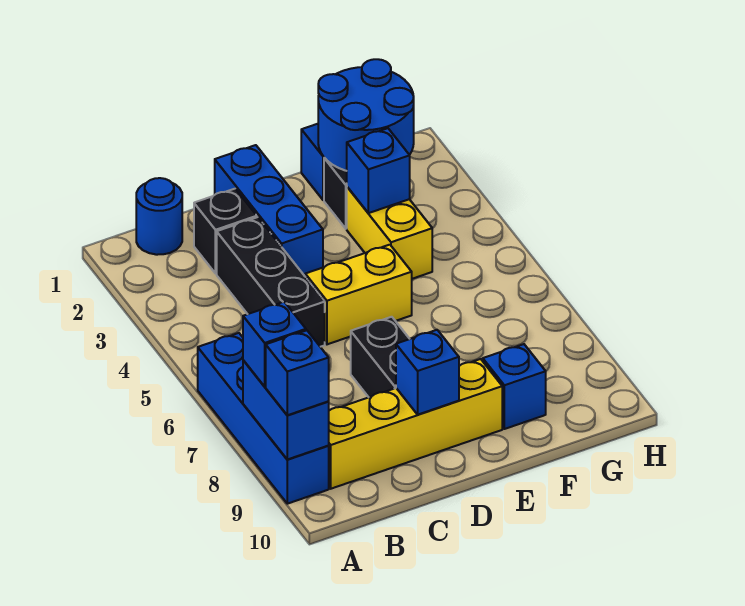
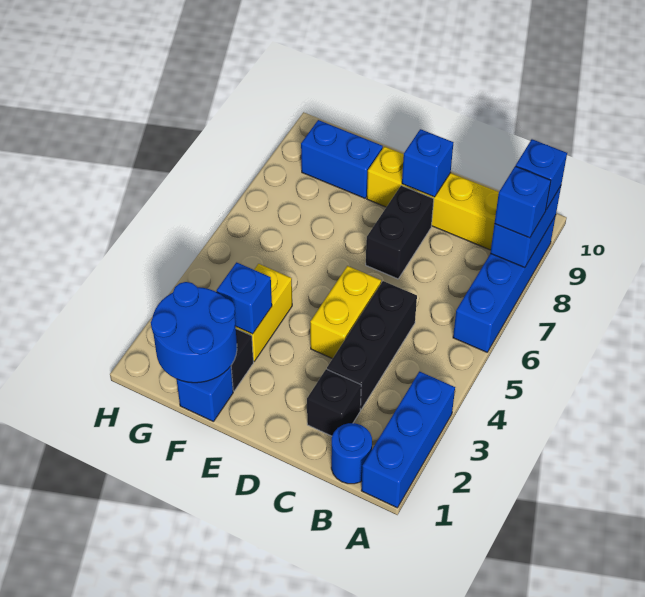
blue brick D1:D3 level 1 -> blue brick A1:A3 level 1
yellow brick D5:E5 level 1 -> yellow brick D4:D5 level 1
blue brick F9 level 1 -> blue brick F9:G9 level 1

